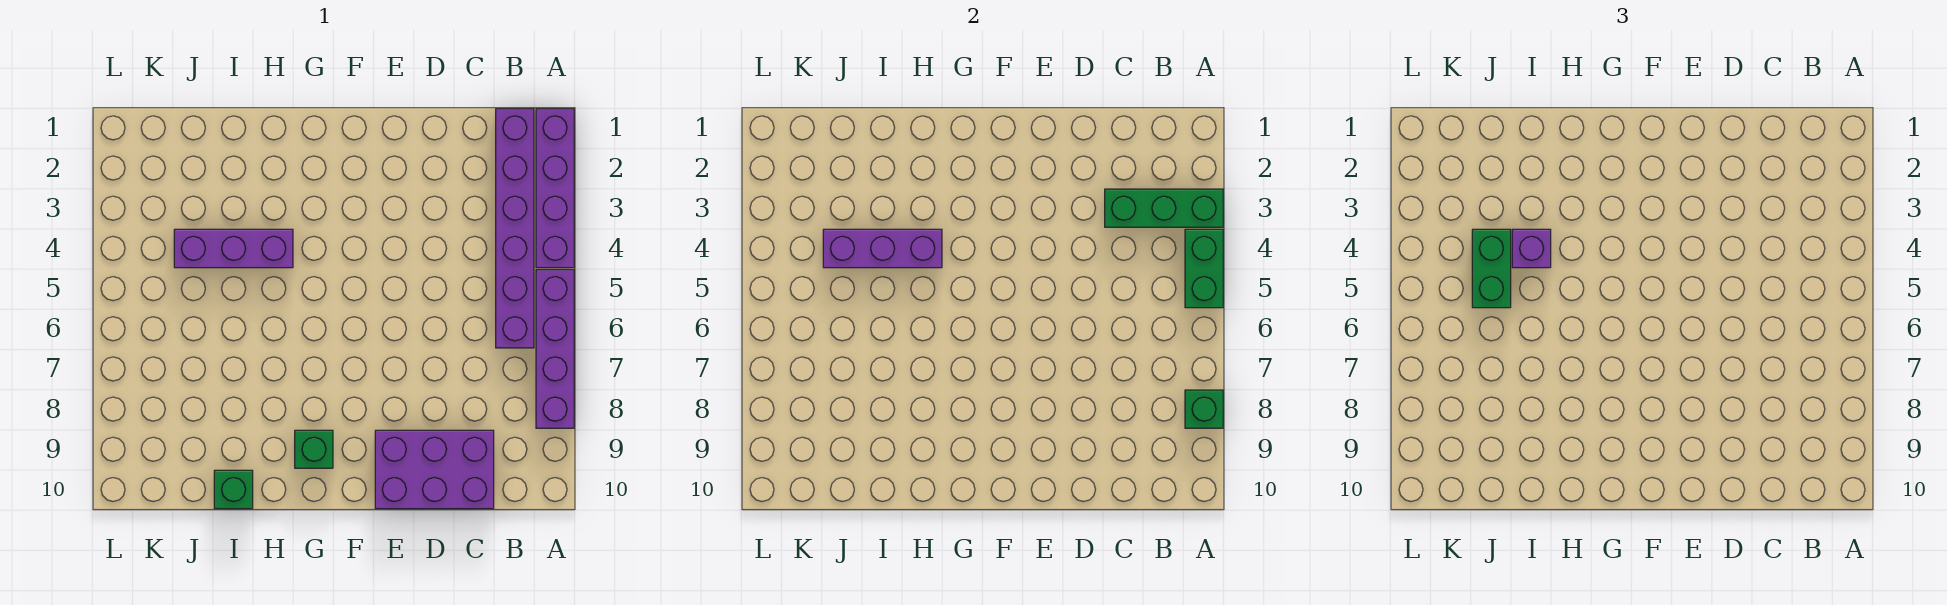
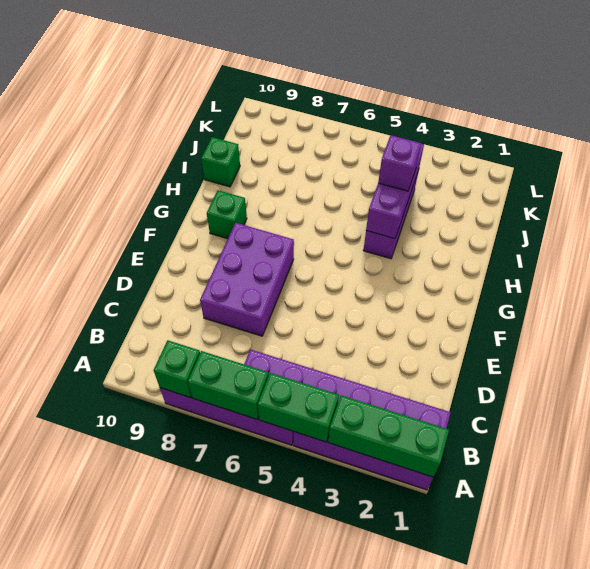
green brick A3:C3 level 2 -> green brick A1:A3 level 2
purple brick C9:E10 level 1 -> purple brick D7:F8 level 1
green brick J4:J5 level 3 -> green brick A6:A7 level 2

